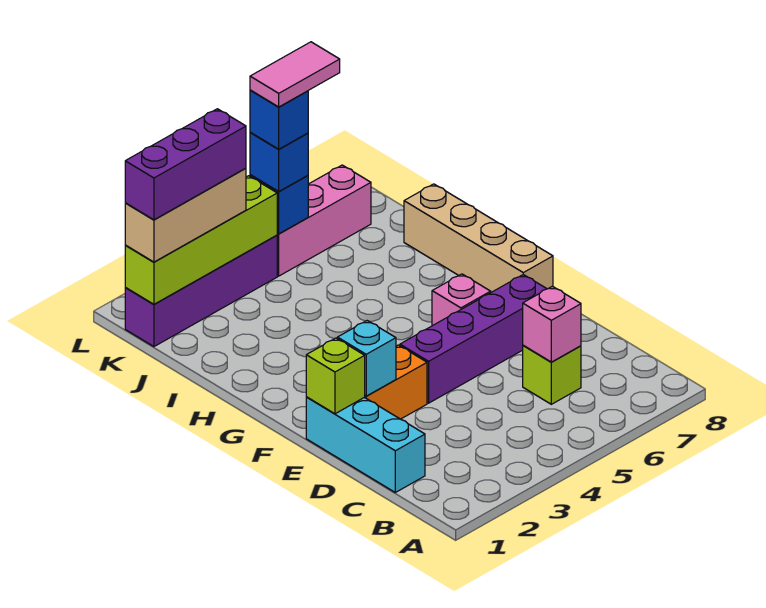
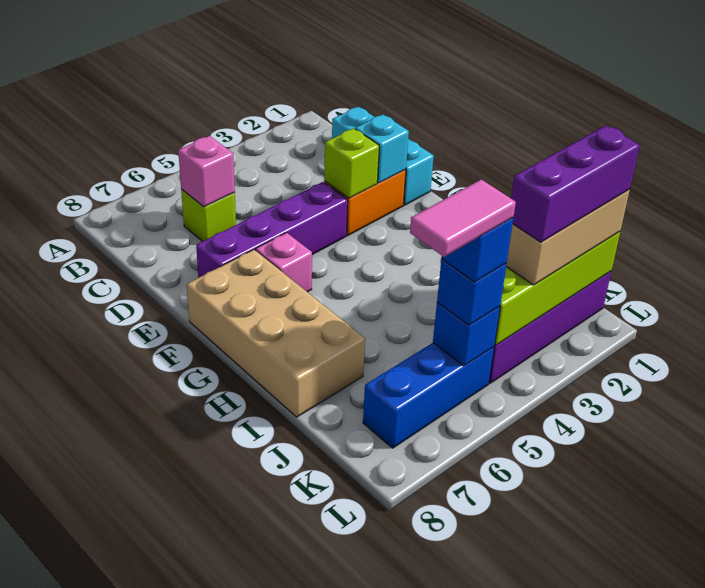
lime brick E1 level 2 -> lime brick E3 level 2
tan brick F8:I8 level 1 -> tan brick F7:I8 level 1
pink brick K5:K7 level 1 -> blue brick K5:K7 level 1

